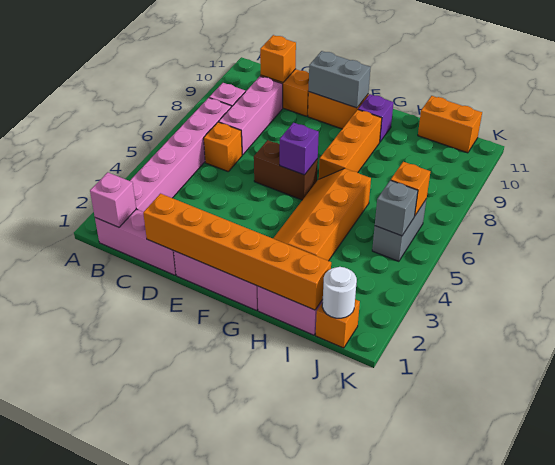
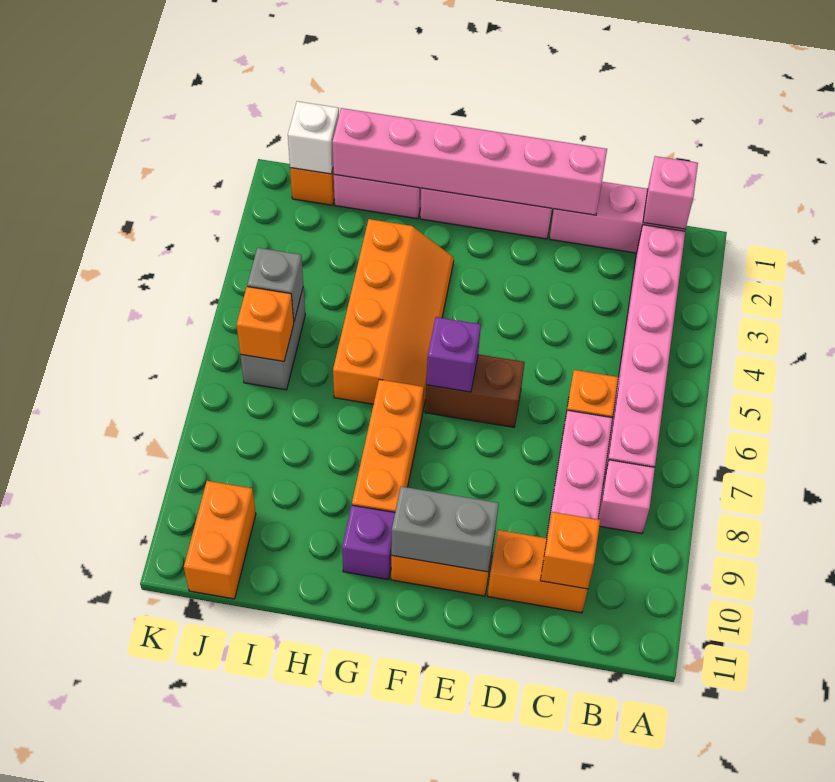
orange brick D1:I1 level 2 -> pink brick D1:I1 level 2
orange brick I11:J11 level 1 -> orange brick J10:J11 level 1
white round brick J1 level 2 -> white brick J1 level 2

